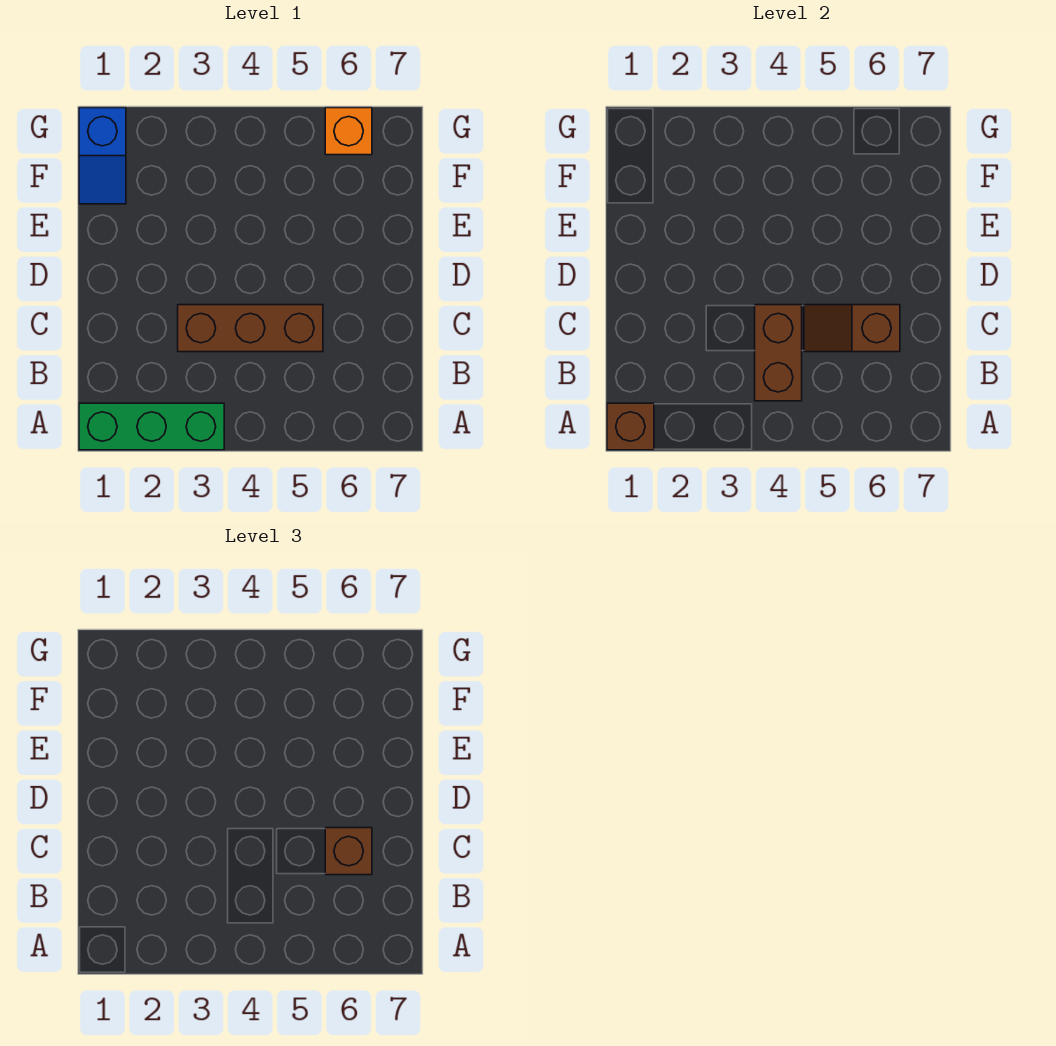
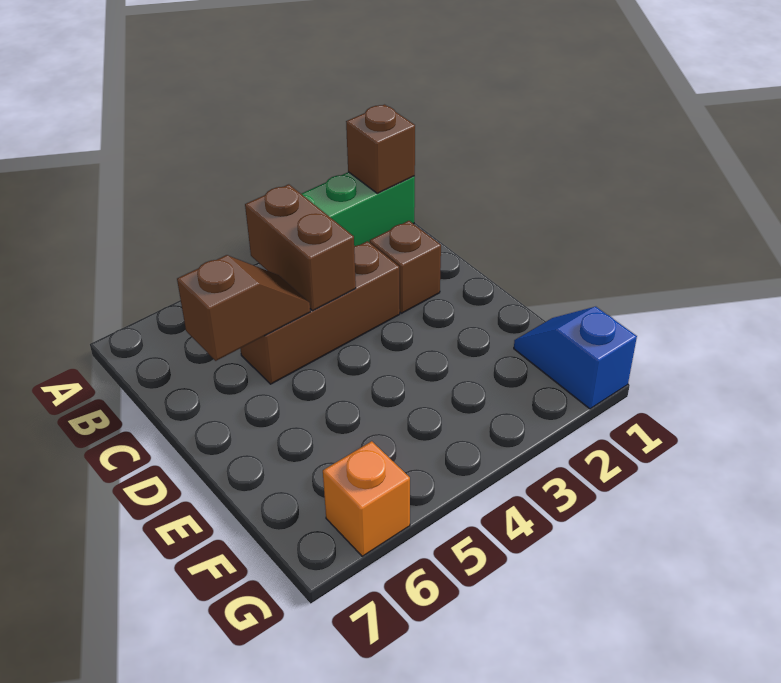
brown brick C6 level 3 -> brown brick C2 level 1

